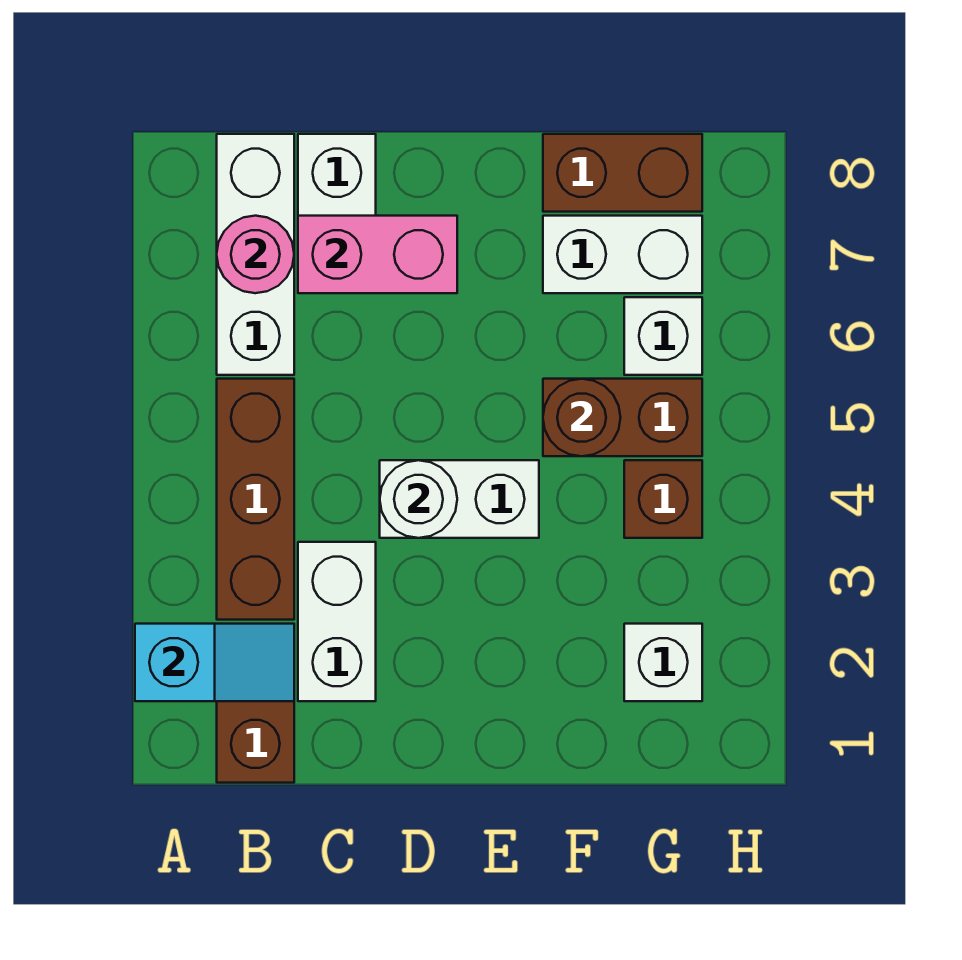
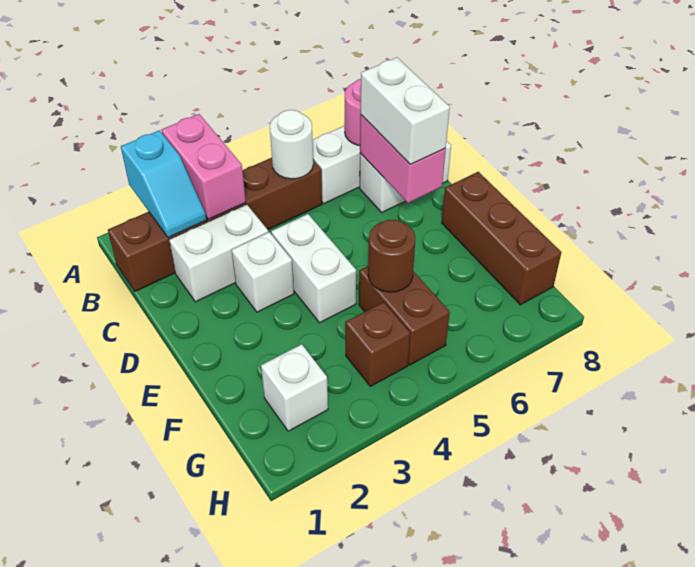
none -> pink brick A3:B3 level 2
white round brick D4 level 2 -> white round brick B5 level 2
white brick F7:G7 level 1 -> white brick C7:D7 level 3
brown brick F8:G8 level 1 -> brown brick E8:G8 level 1
white brick G6 level 1 -> white brick D3 level 1

